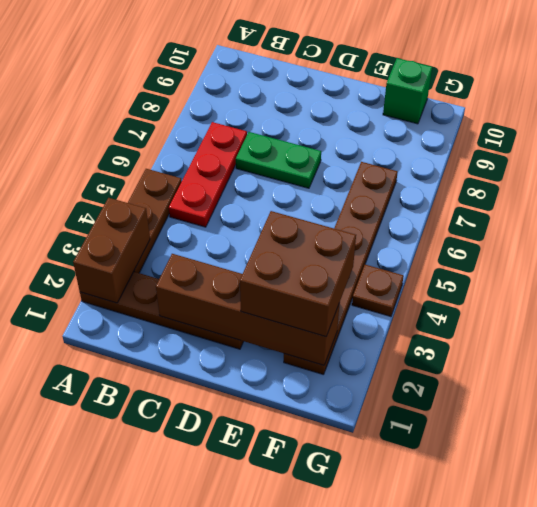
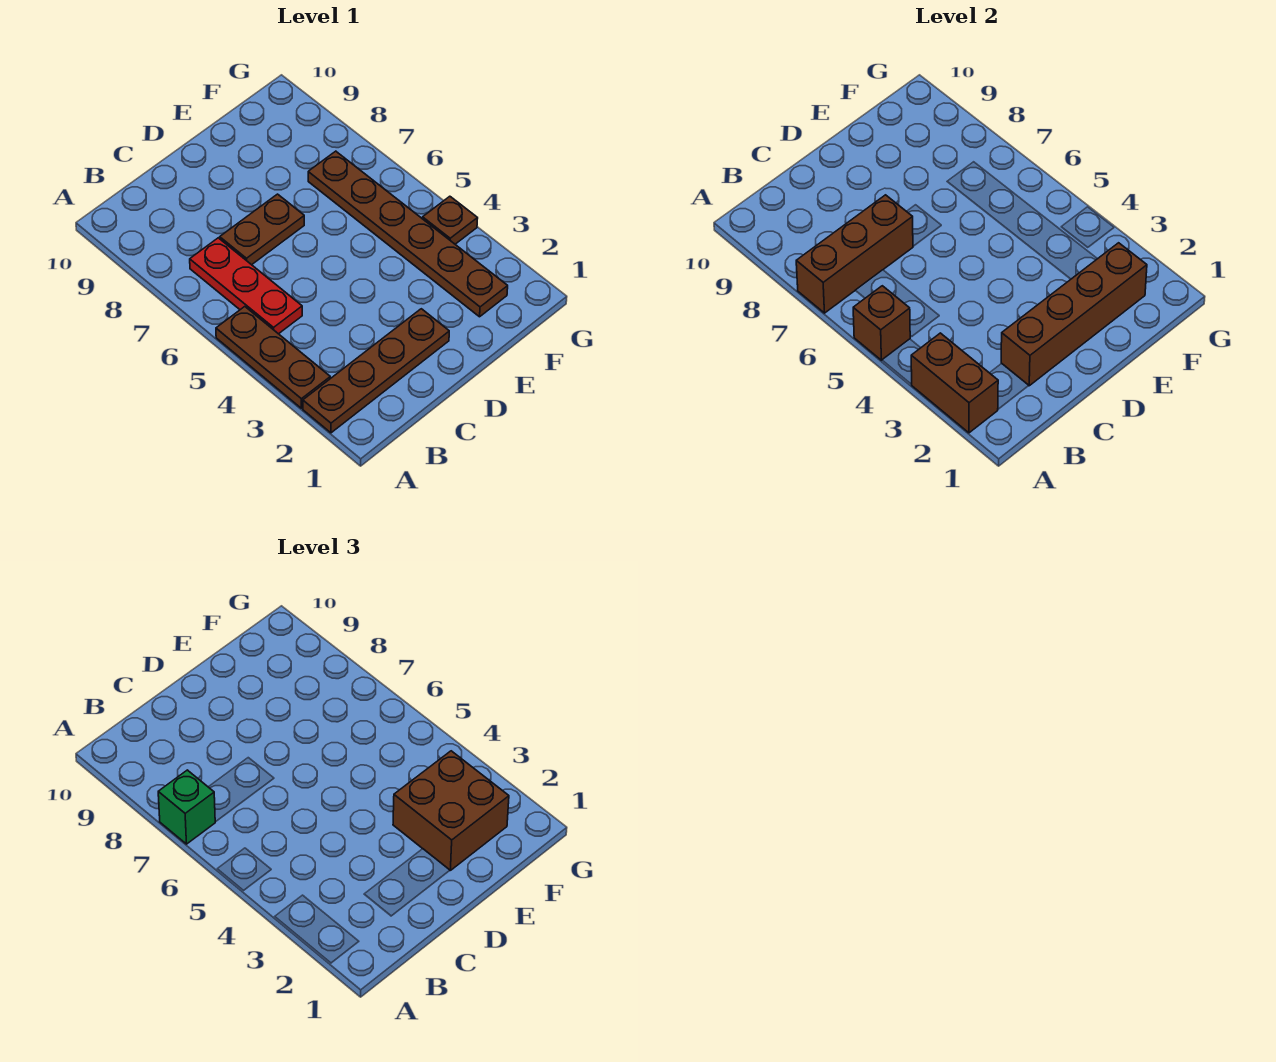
none -> brown brick A5 level 2
none -> brown brick A7:C7 level 2
green plate C7:D7 level 1 -> brown plate C7:D7 level 1
green brick F10 level 1 -> green brick A7 level 3

